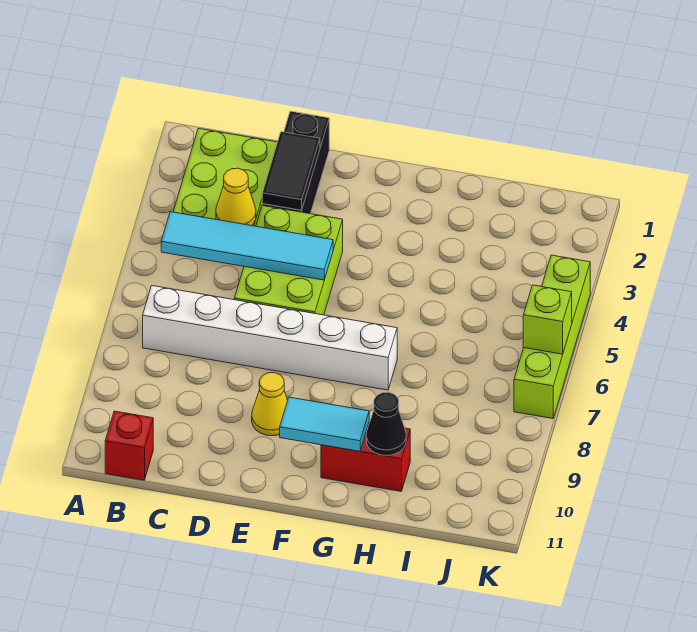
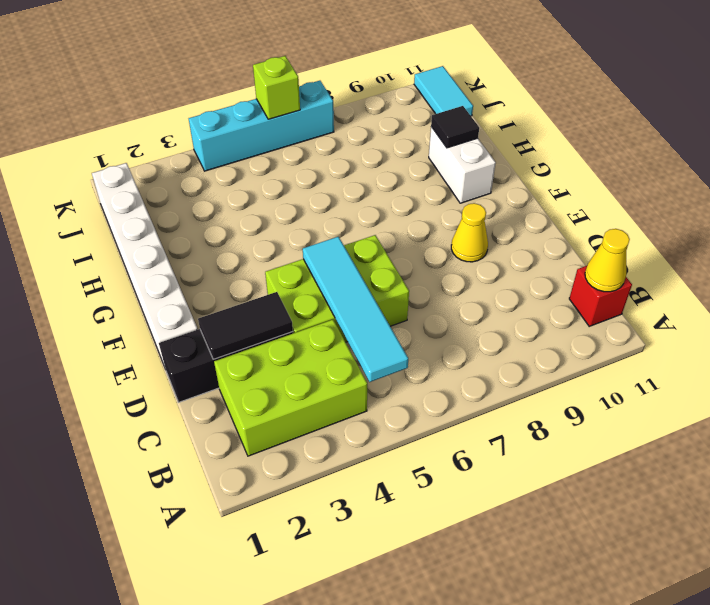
white brick B7:G7 level 1 -> white brick E1:J1 level 1
yellow cone C4 level 2 -> yellow cone B11 level 2
cyan tile F10:G10 level 2 -> cyan tile J11:K11 level 1
red brick G10:H10 level 1 -> white brick G10:H10 level 1
black cone H10 level 2 -> black tile H10 level 2
lime brick K4:K7 level 1 -> cyan brick K4:K7 level 1

